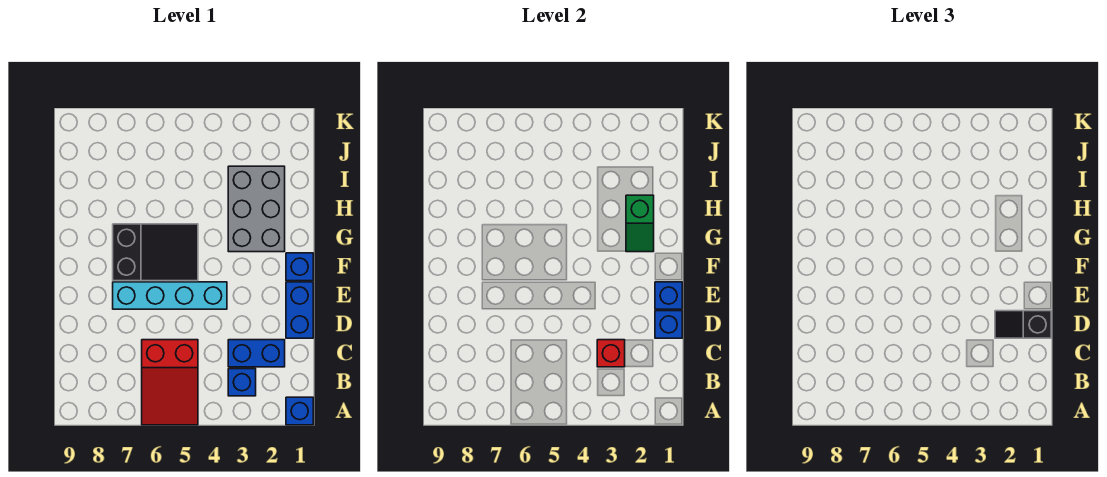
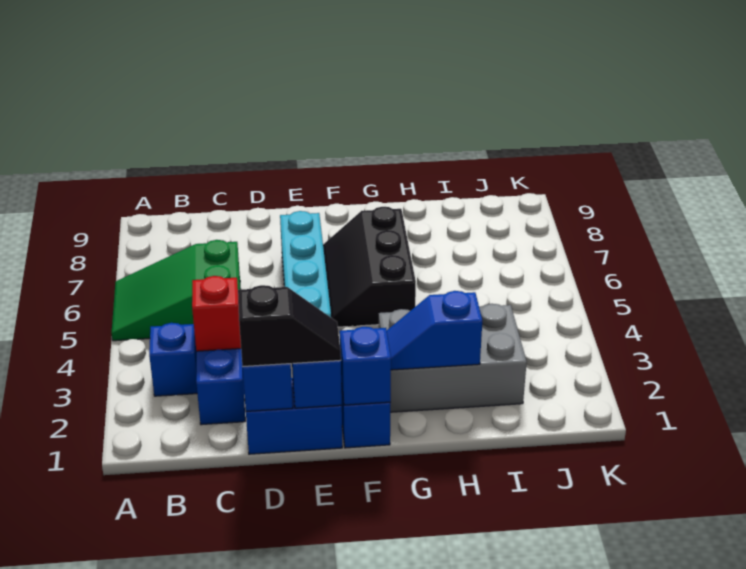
blue brick A1 level 1 -> blue brick F1 level 2
red slope A5:C6 level 1 top C -> green slope A5:C6 level 1 top C
black slope D1:D2 level 3 top 1 -> black slope D1:E1 level 3 top D
black slope F5:G7 level 1 top 7 -> black slope F5:G7 level 1 top G
green slope G2:H2 level 2 top H -> blue slope G2:H2 level 2 top H

